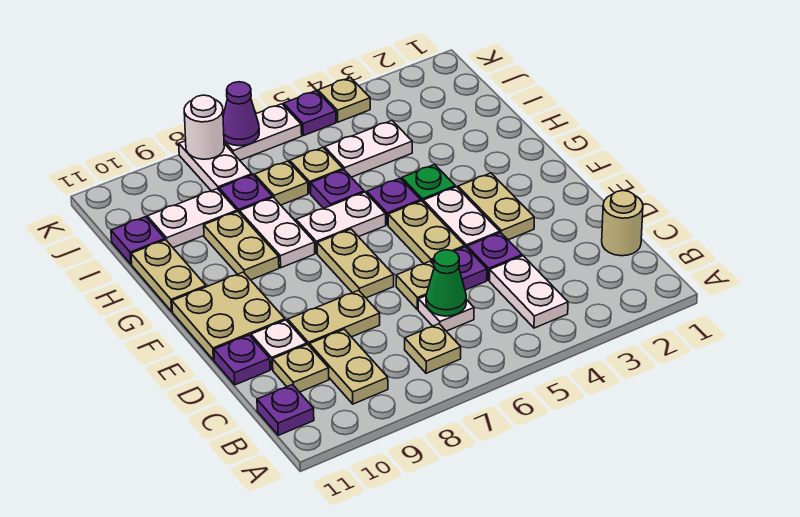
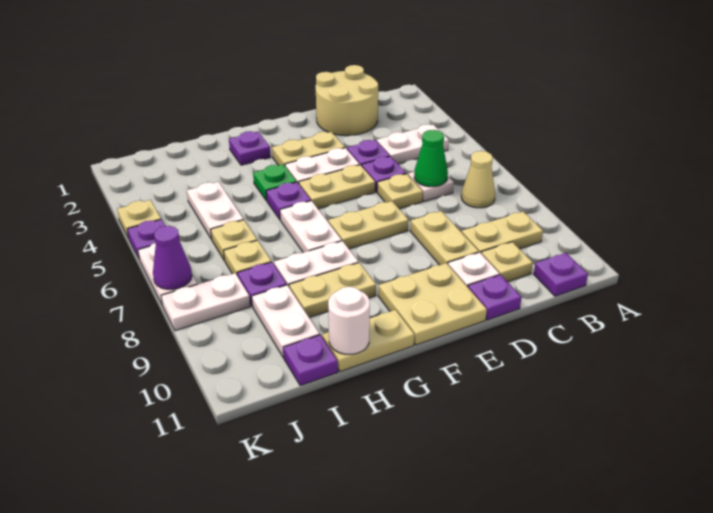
tan plate B7 level 1 -> tan cone B7 level 1
tan round brick C1 level 1 -> tan round brick C1:D2 level 1
purple plate H6 level 1 -> purple plate G2 level 1
white round brick K8 level 2 -> white round brick H11 level 2

